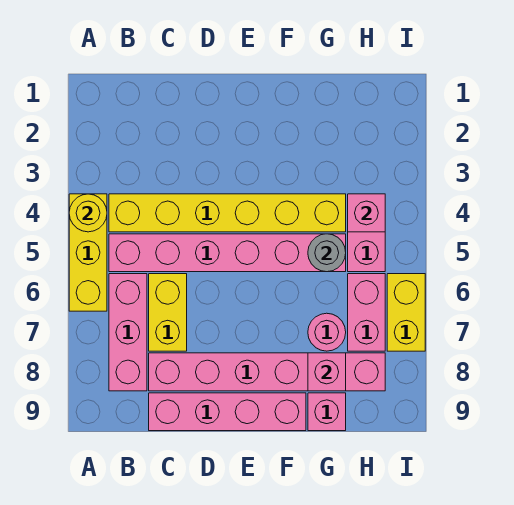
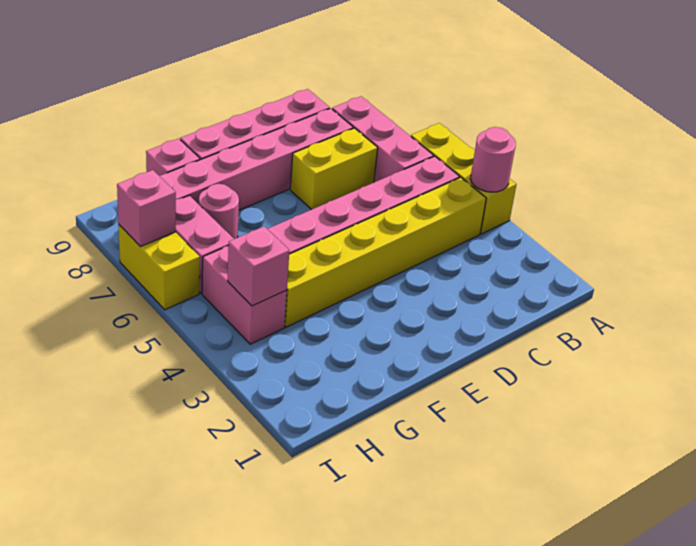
yellow round brick A4 level 2 -> pink round brick A4 level 2
yellow brick C6:C7 level 1 -> yellow brick C7:D7 level 1
grey round brick G5 level 2 -> none
pink brick G8 level 2 -> pink brick I7 level 2

